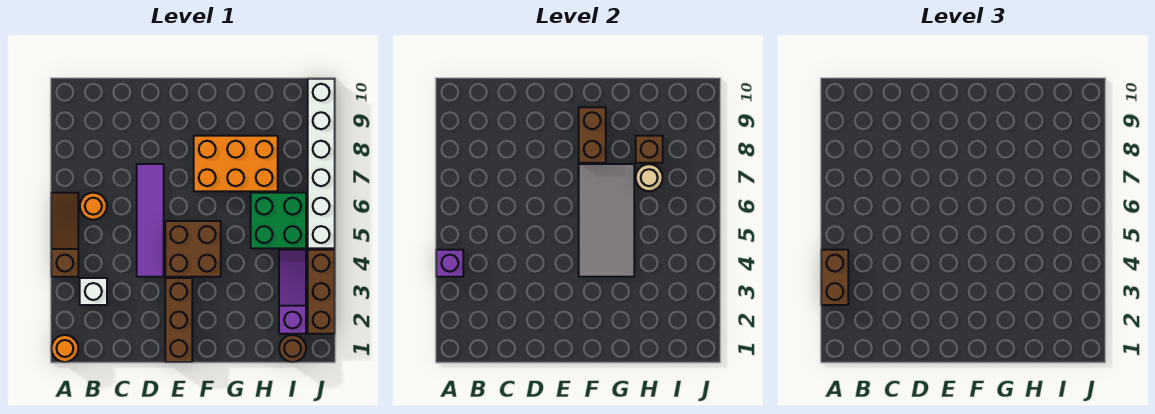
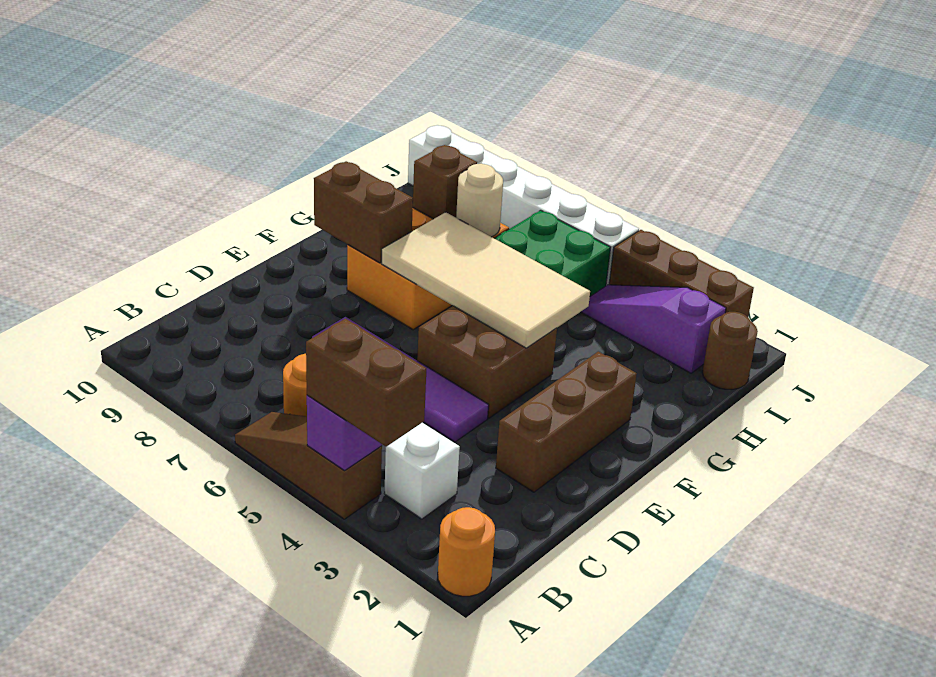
brown brick E1:E3 level 1 -> brown brick D2:F2 level 1
grey tile F4:G7 level 2 -> tan tile F4:G7 level 2

